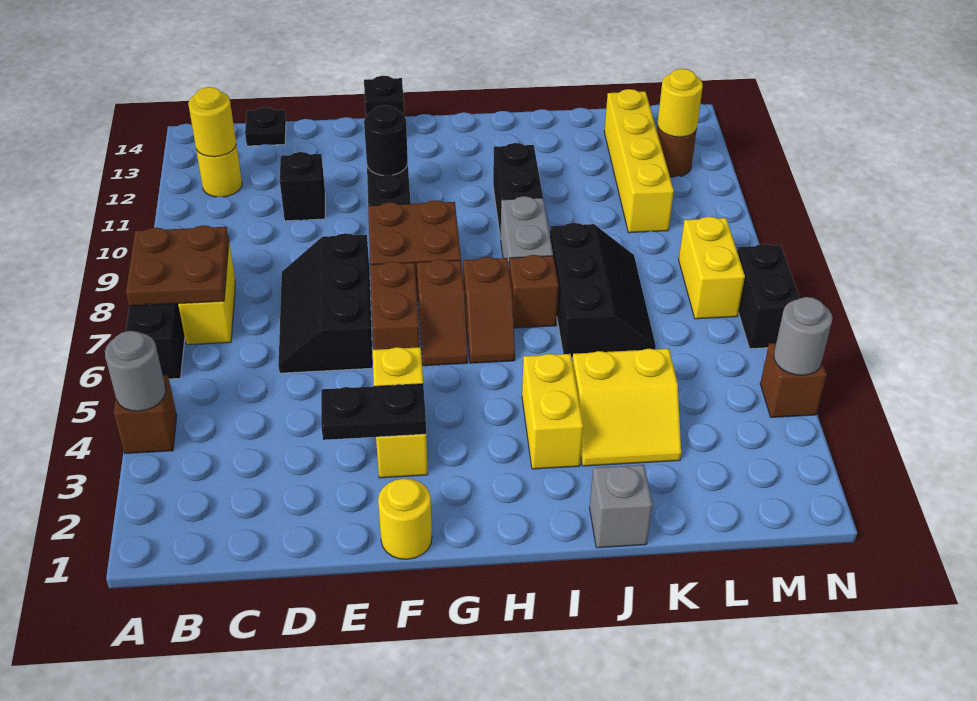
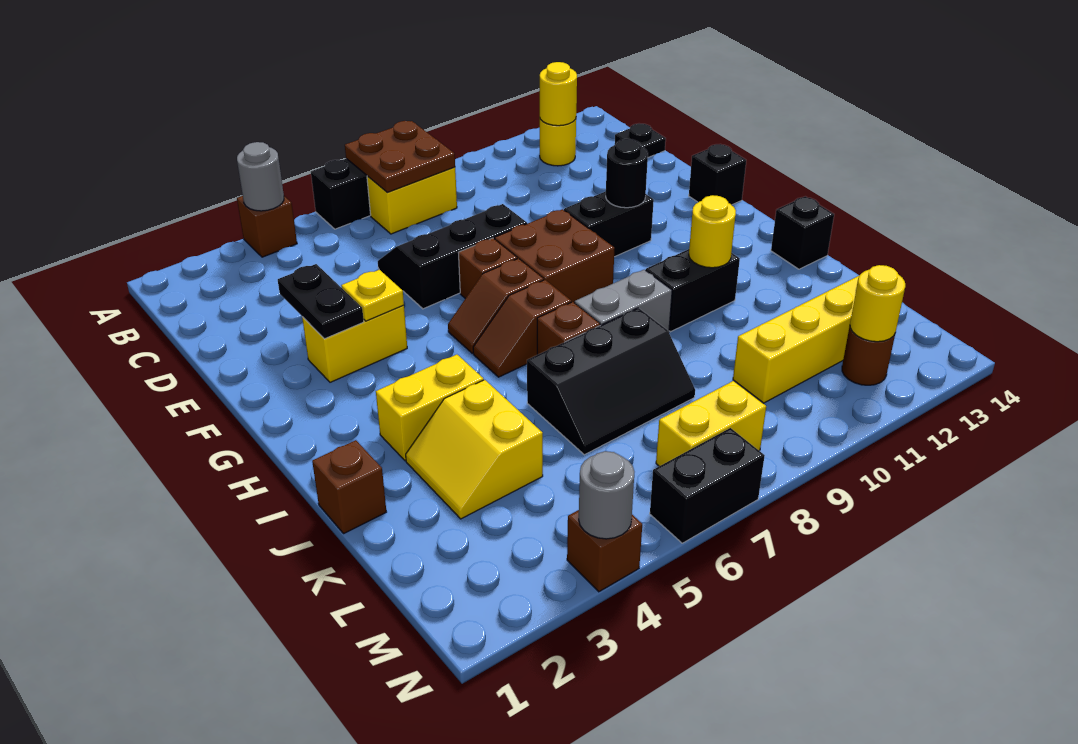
black brick D11 level 1 -> black brick I14 level 1
yellow round brick F1 level 1 -> yellow round brick I11 level 2
brown brick F6:F7 level 1 -> brown brick F7 level 1
grey brick J1 level 1 -> brown brick J1 level 1

